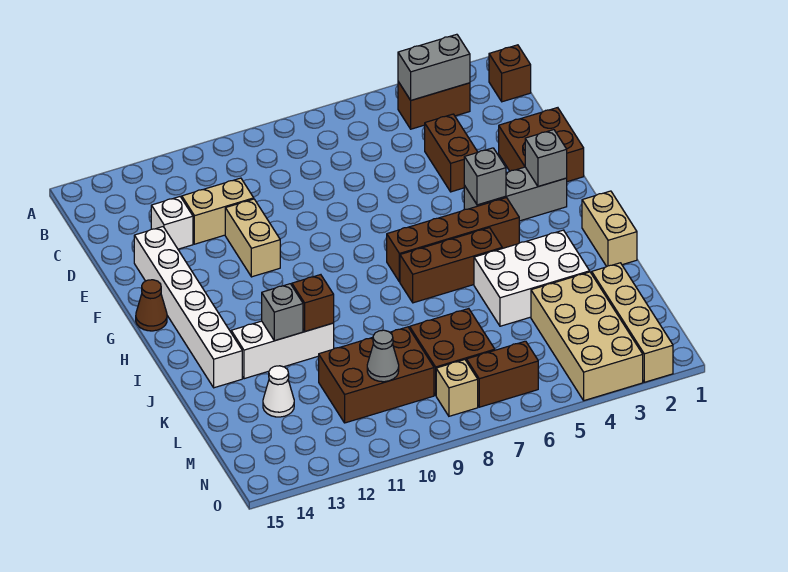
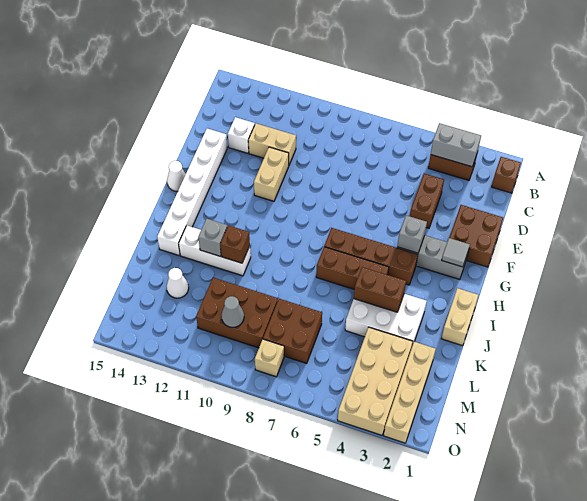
grey brick G2 level 2 -> grey tile G2 level 2
brown cone G15 level 1 -> white cone G15 level 1
brown brick N6:N7 level 1 -> brown brick J4:J5 level 2

